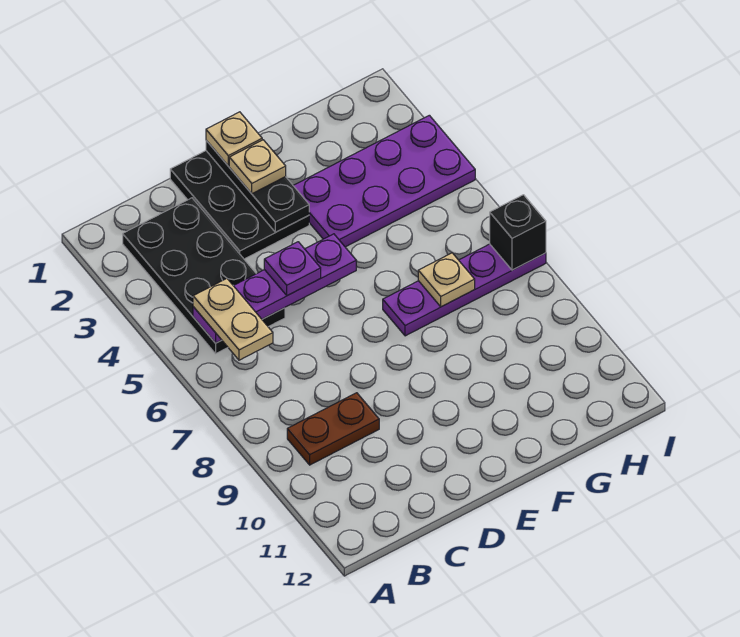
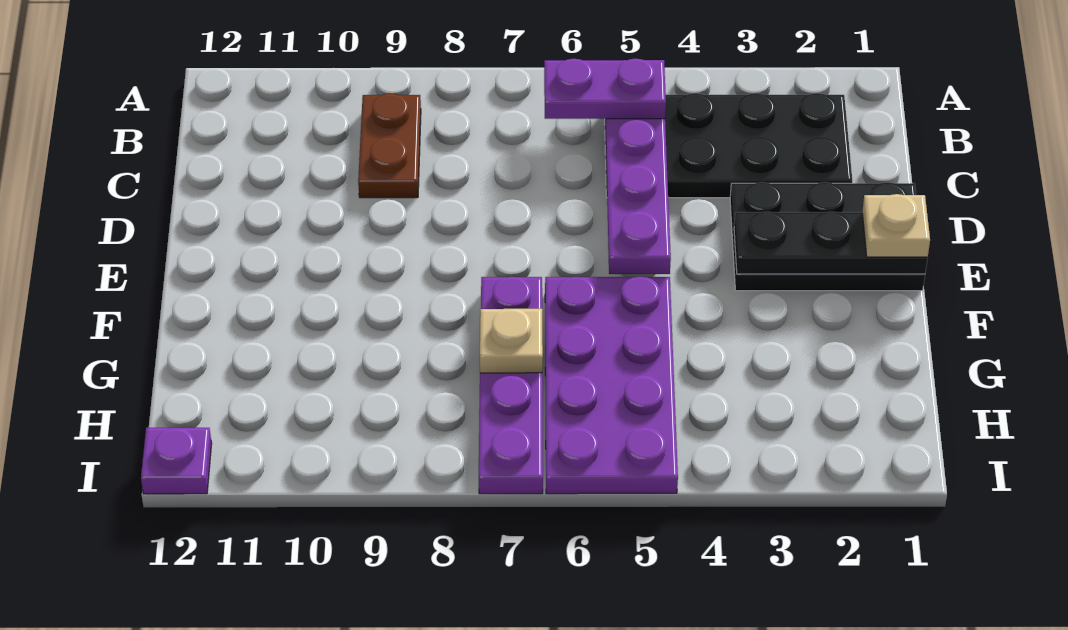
tan plate B5:B6 level 3 -> purple plate B5:B6 level 3
purple plate D5 level 3 -> purple plate I12 level 1
tan plate E2 level 3 -> none
purple plate F3:I4 level 1 -> purple plate F5:I6 level 1
black brick I7 level 2 -> none

